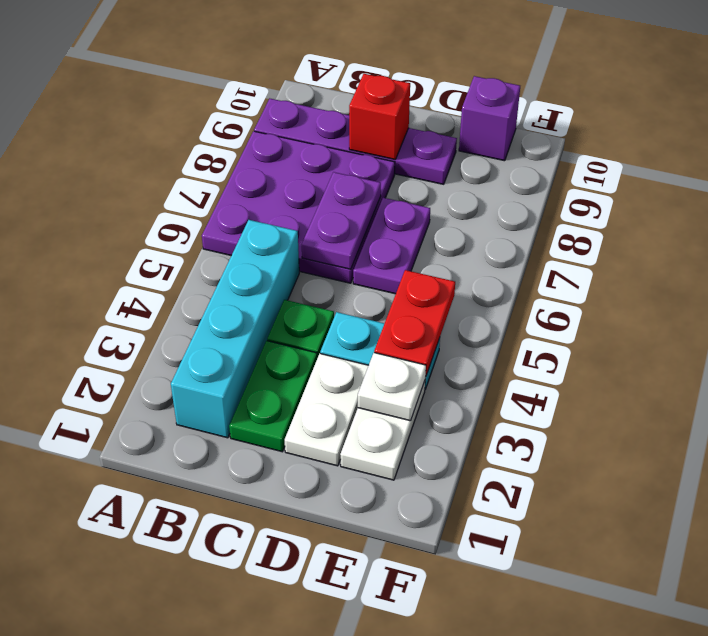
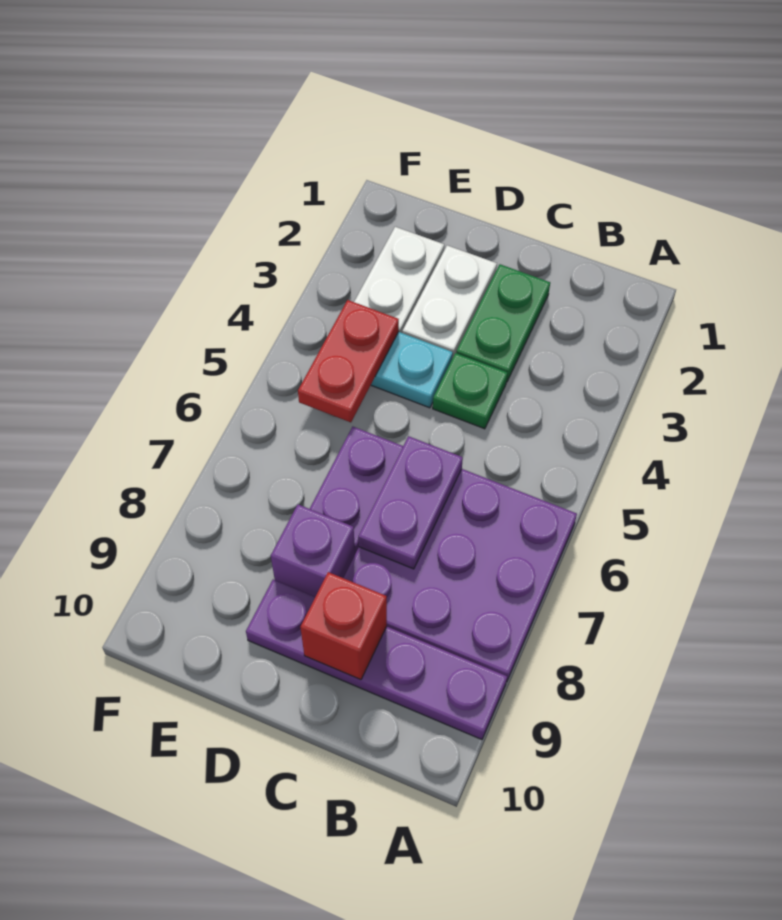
cyan brick B2:B5 level 1 -> none
white plate E3 level 2 -> none
purple brick E10 level 1 -> purple brick D8 level 1

